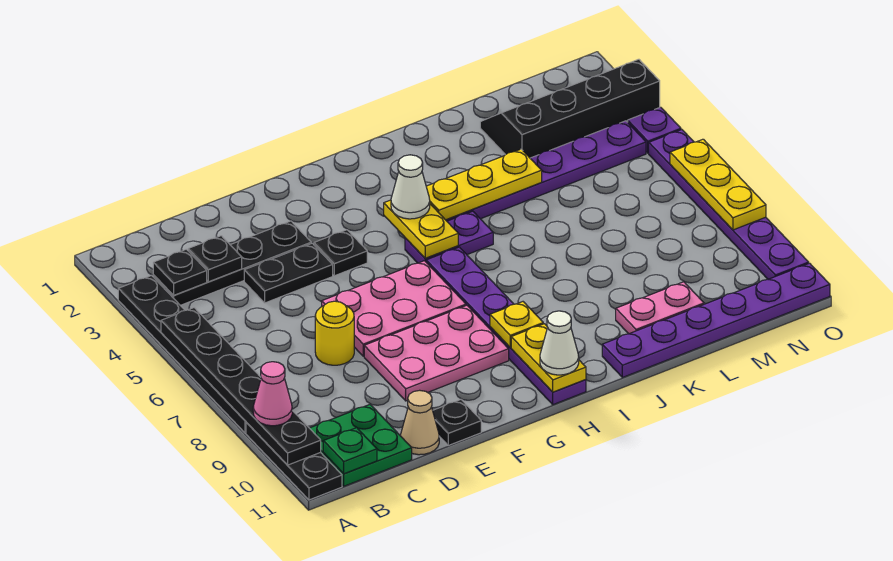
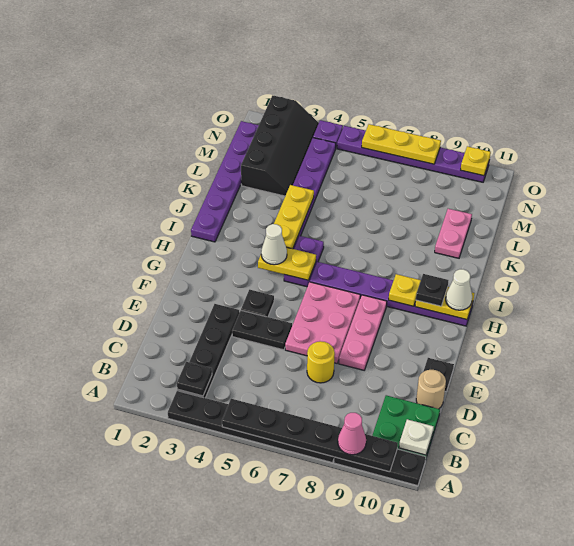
green plate B11 level 2 -> white plate B11 level 2
black plate C3 level 2 -> black plate H10 level 3
black plate D4:E4 level 1 -> black plate E4:E5 level 1
tan cone D11 level 1 -> tan round brick D11 level 1
pink plate E8:G9 level 1 -> pink plate E8:G8 level 1
purple plate J11:O11 level 1 -> purple plate I1:N1 level 1
black slope L2:O3 level 1 top 3 -> black slope L2:O3 level 1 top 2
none -> yellow plate O10 level 2

